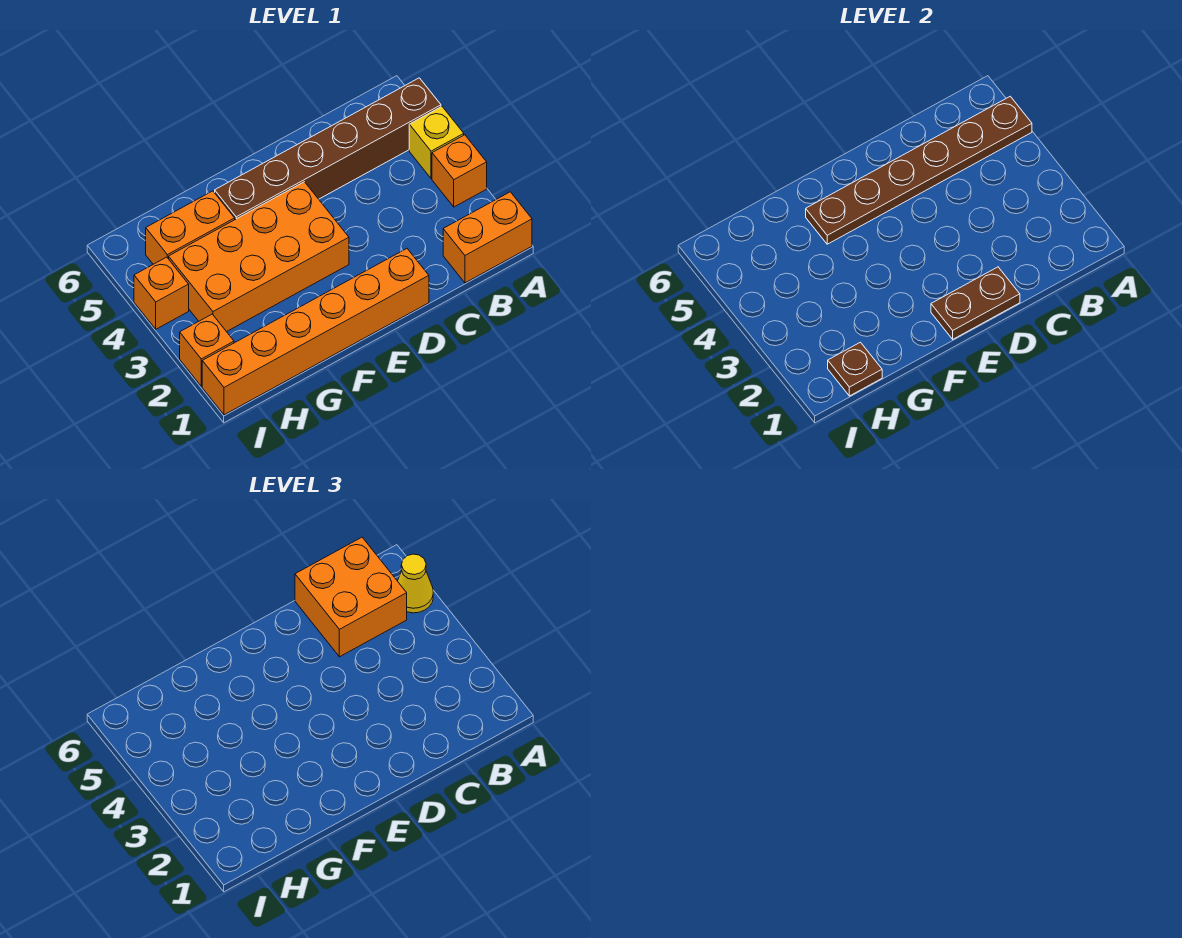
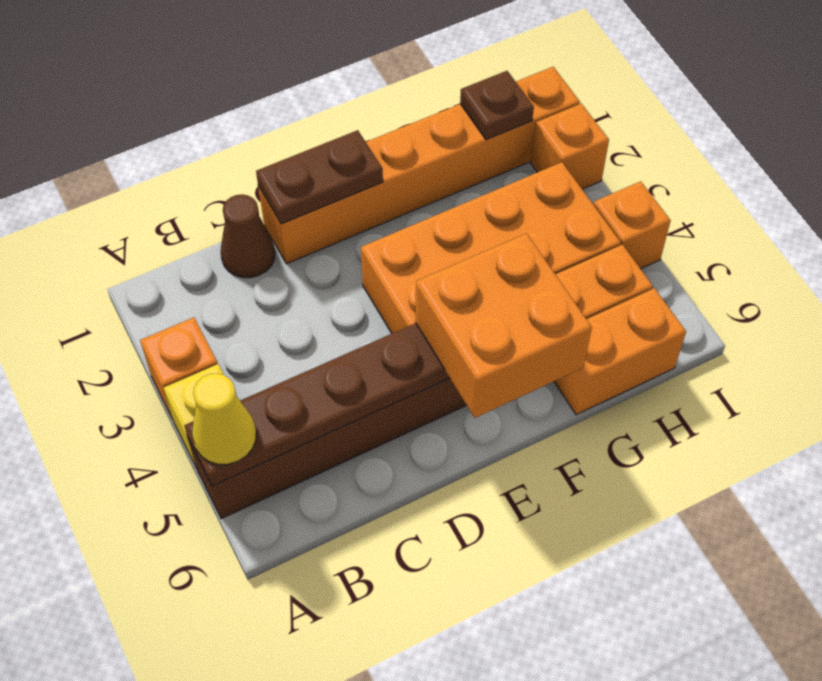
orange brick A1:B1 level 1 -> orange brick G6:H6 level 1
orange brick B5:C6 level 3 -> orange brick E5:F6 level 3
none -> brown cone C1 level 1

